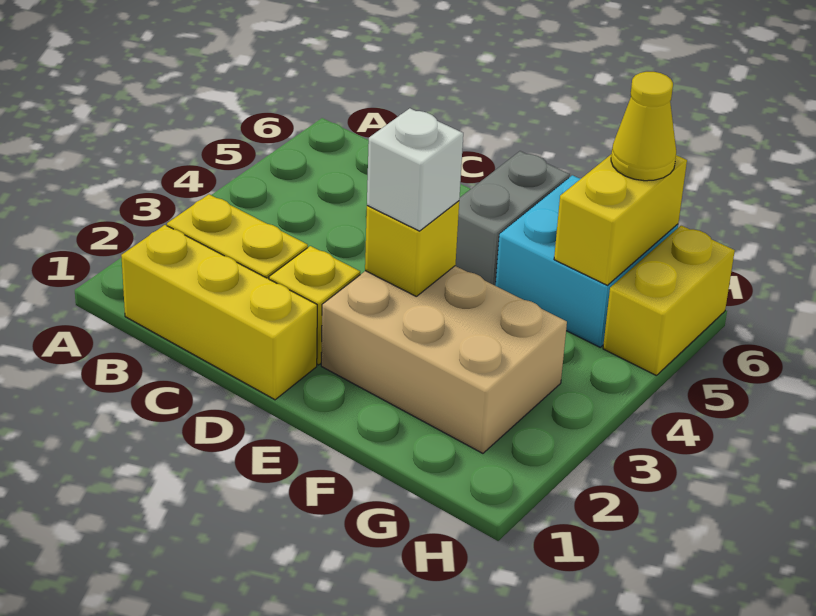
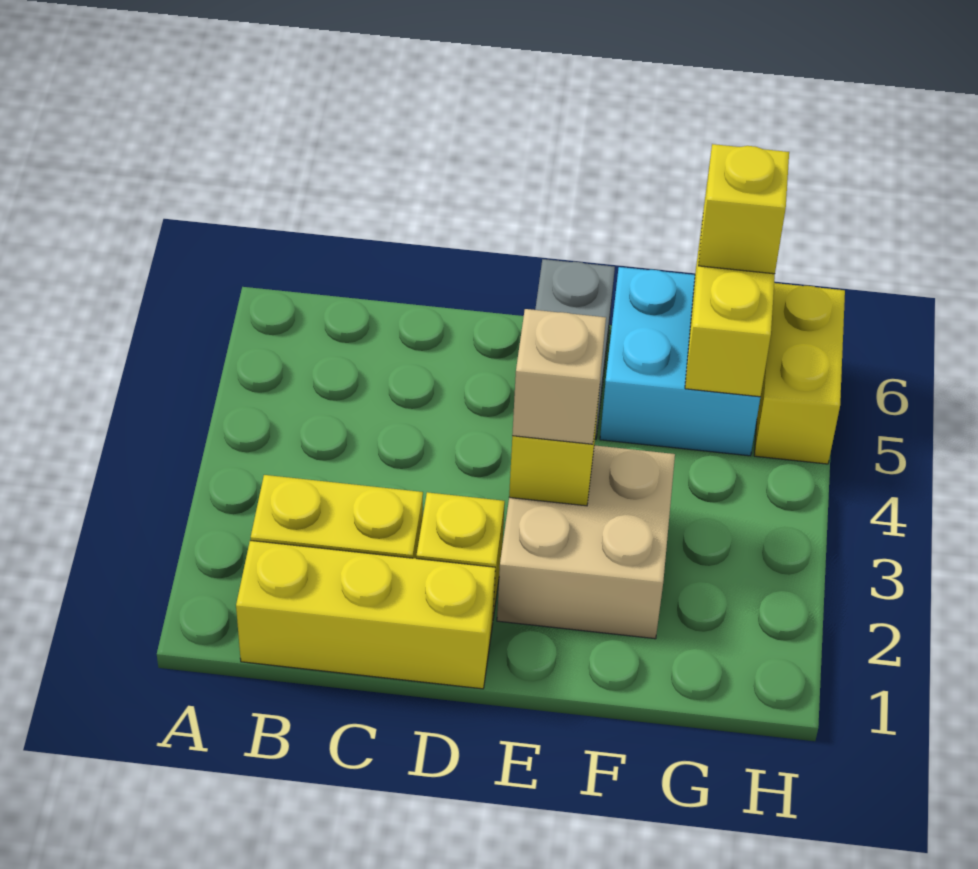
tan brick E2:G3 level 1 -> tan brick E2:F3 level 1
white brick E3 level 3 -> tan brick E3 level 3
yellow cone G6 level 3 -> yellow brick G6 level 3

